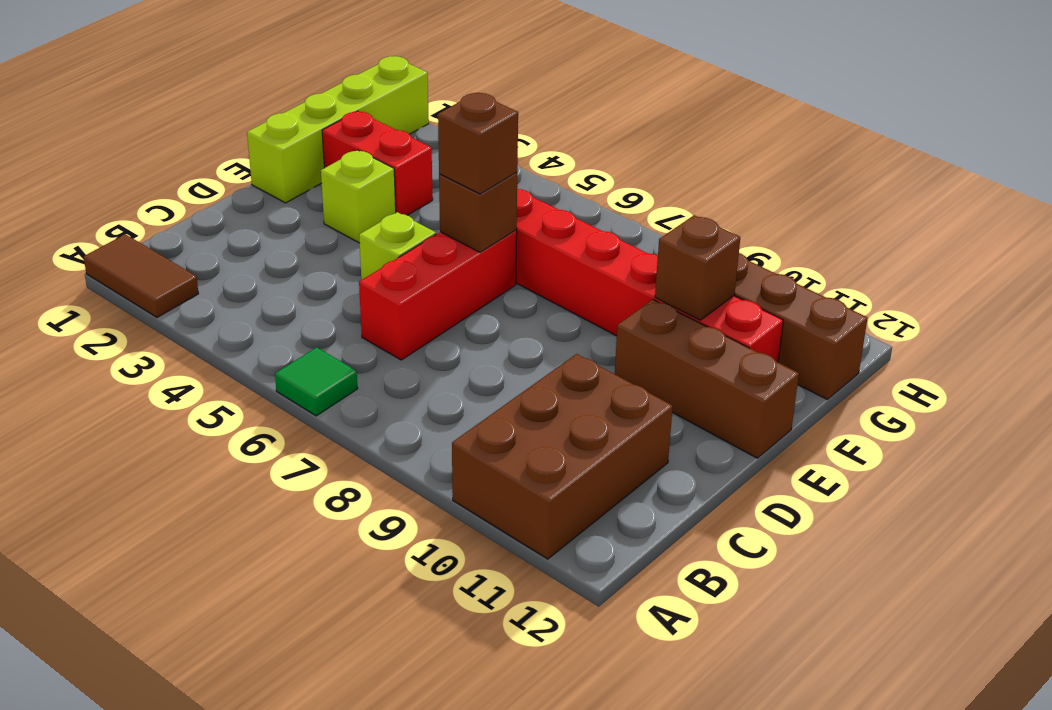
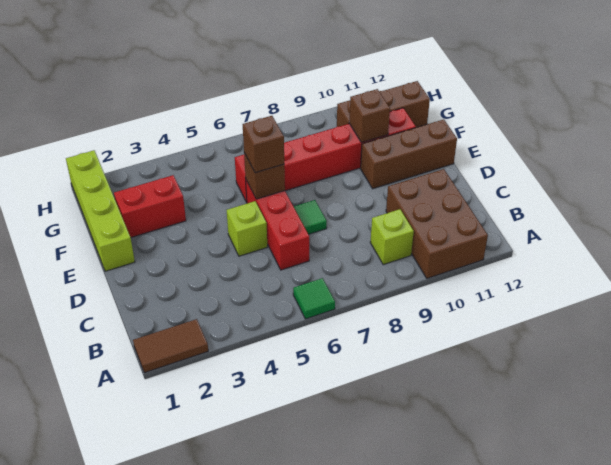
none -> green tile D7 level 1
lime brick E3 level 1 -> lime brick B9 level 1

